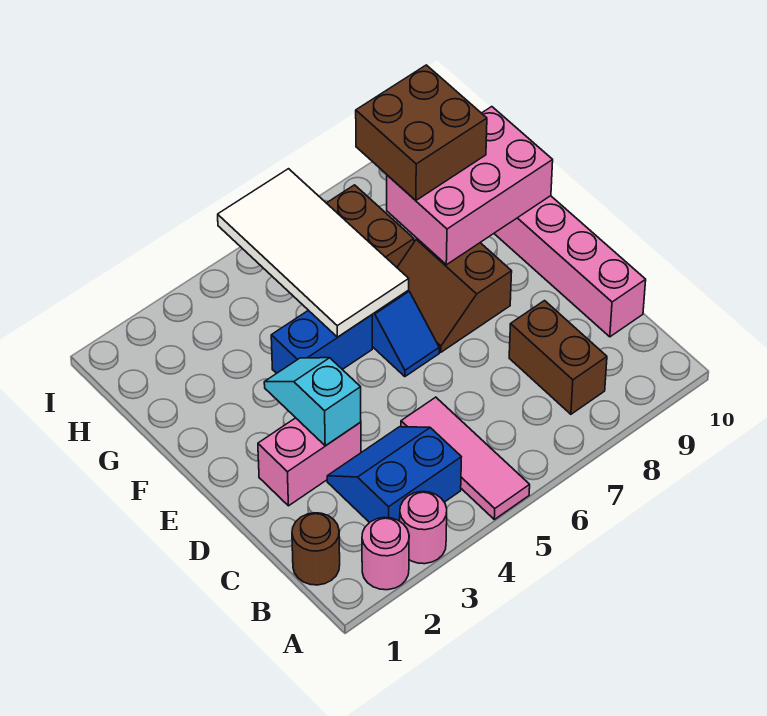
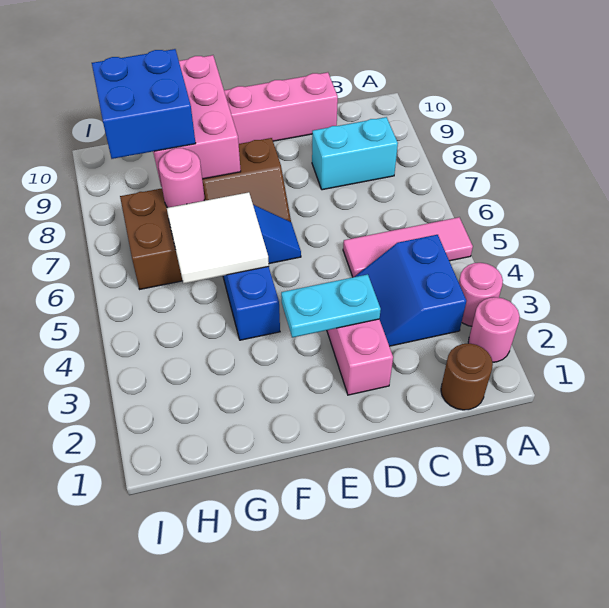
brown brick B8:C8 level 1 -> cyan brick B8:C8 level 1
cyan slope D3:E3 level 2 top D -> cyan plate D3:E3 level 2
white tile F5:I6 level 2 -> white tile F5:G6 level 2
none -> pink round brick G7 level 2
brown brick G8:H9 level 3 -> blue brick G8:H9 level 3

